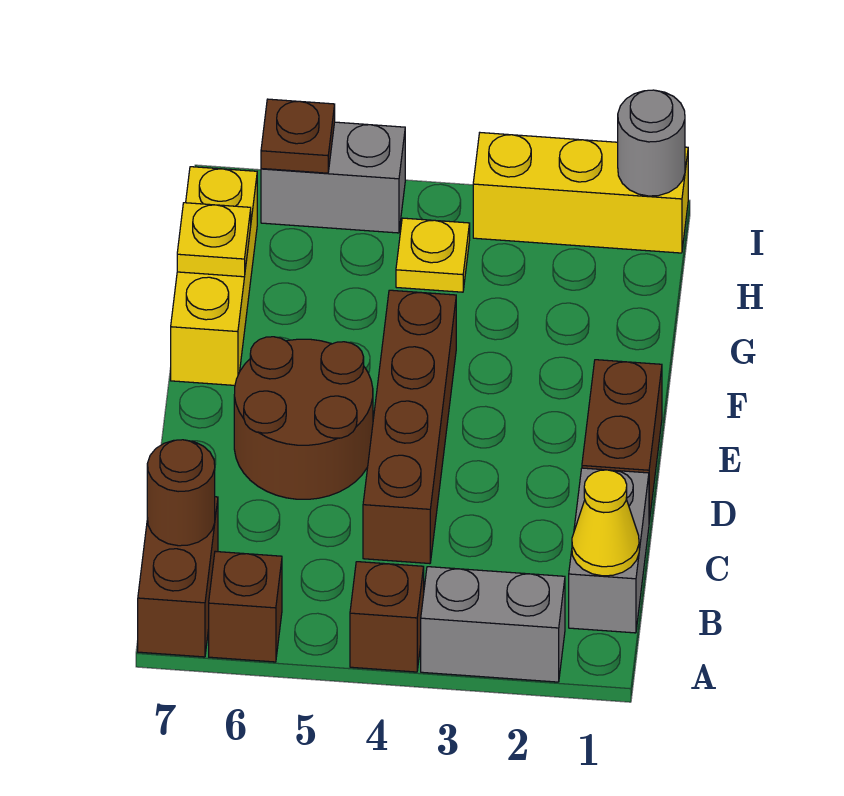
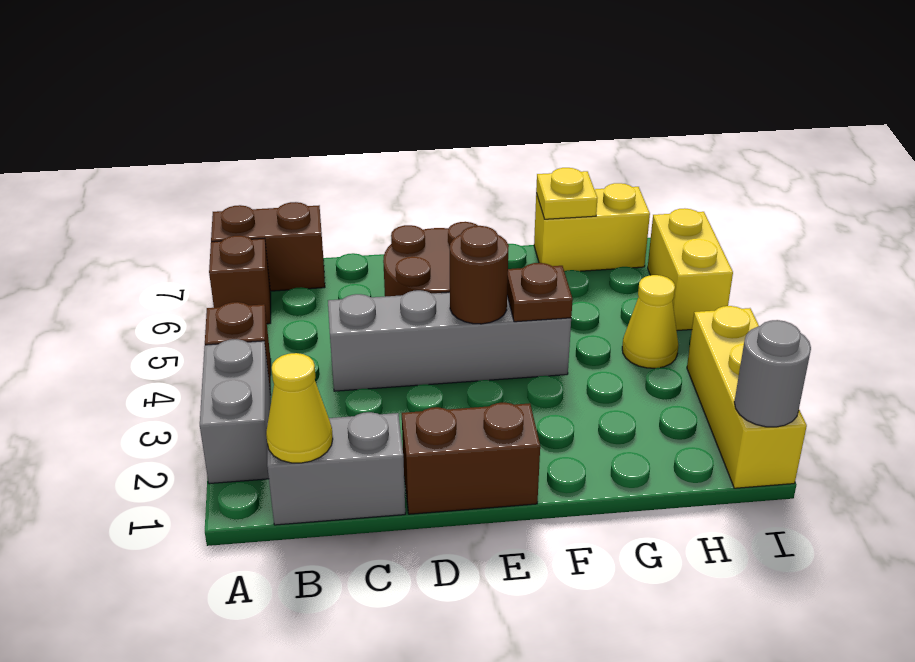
brown round brick B7 level 2 -> brown round brick E4 level 2
brown brick C4:F4 level 1 -> grey brick C4:F4 level 1
yellow brick F7:H7 level 1 -> yellow brick G7:H7 level 1
yellow plate H4 level 1 -> yellow cone H4 level 1
grey brick I5:I6 level 1 -> yellow brick I5:I6 level 1
brown plate I6 level 2 -> brown plate F4 level 2

